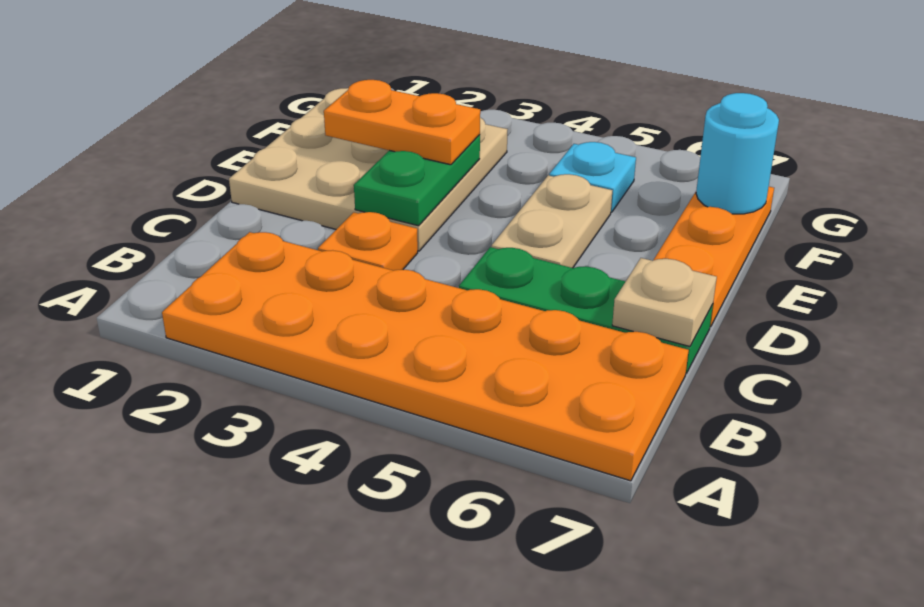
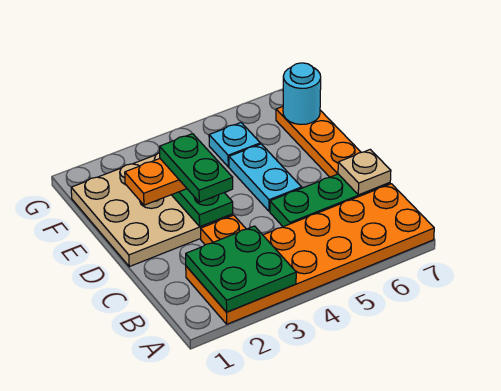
none -> green plate A2:B3 level 2
none -> green plate D3:E3 level 4
tan plate D5:E5 level 1 -> cyan plate D5:E5 level 1

